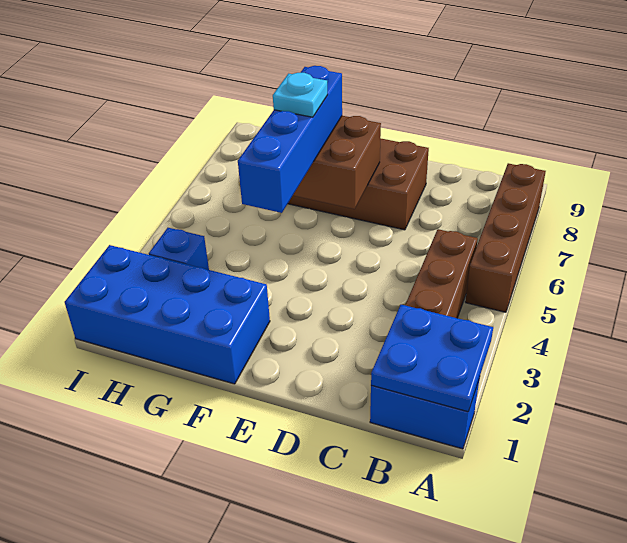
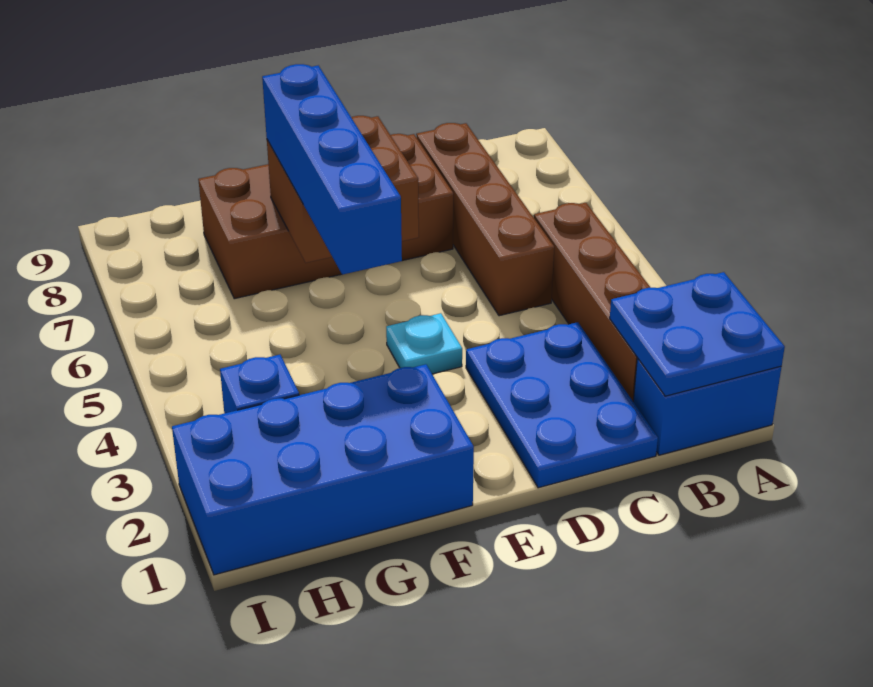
brown brick A5:A8 level 1 -> brown brick C5:C8 level 1
none -> blue plate C1:D3 level 1
cyan plate F6 level 4 -> cyan plate E4 level 1

